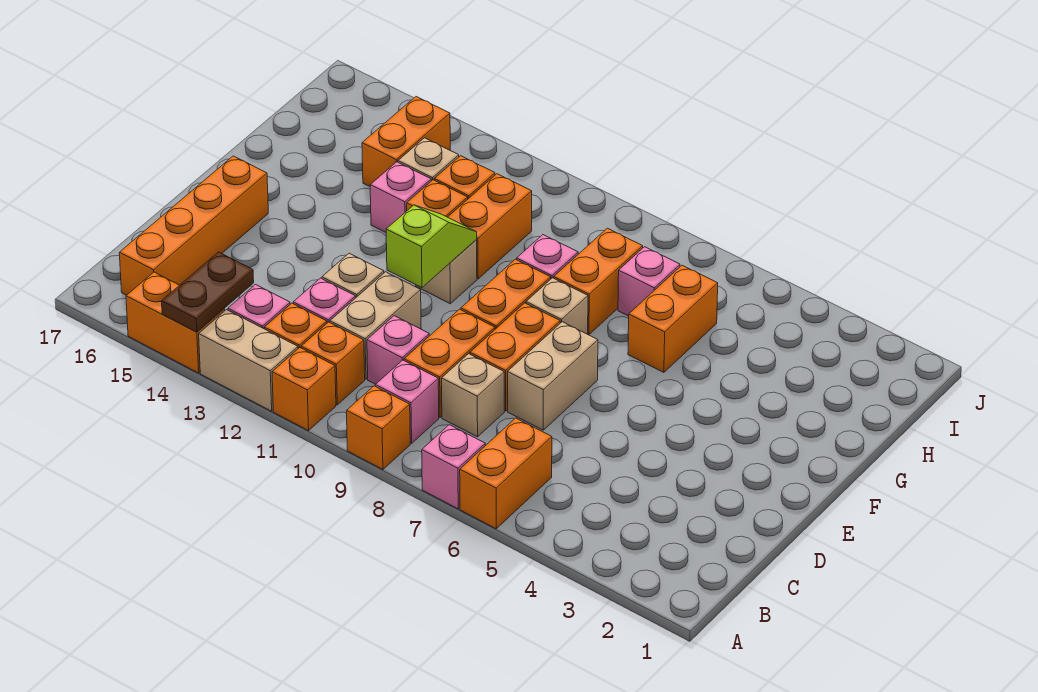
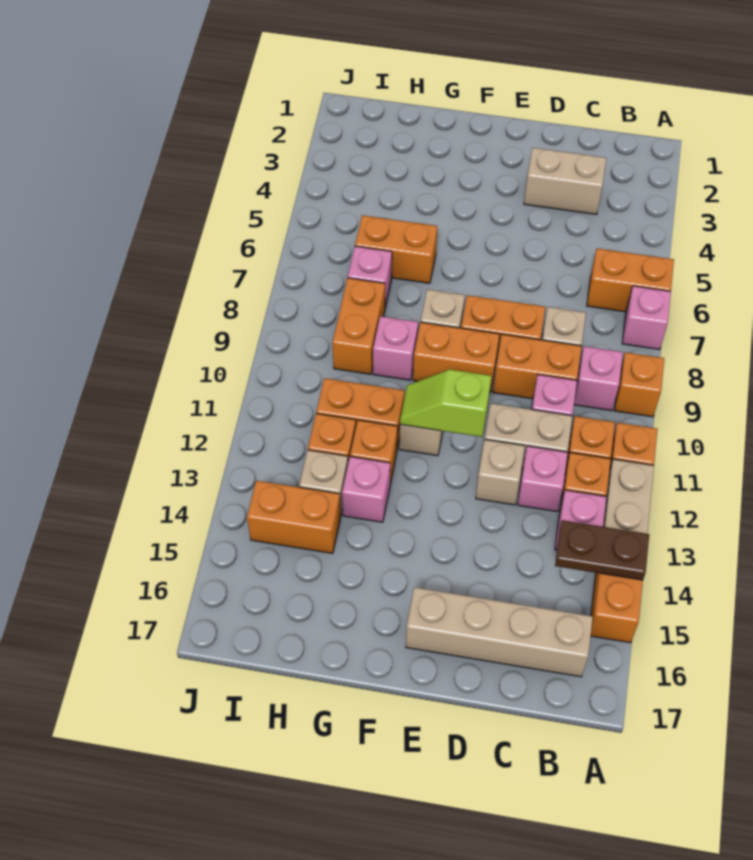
orange brick B16:E16 level 1 -> tan brick B16:E16 level 1
tan brick D7:E7 level 1 -> tan brick C3:D3 level 1
orange brick G8:H8 level 1 -> orange brick H8:H9 level 1

